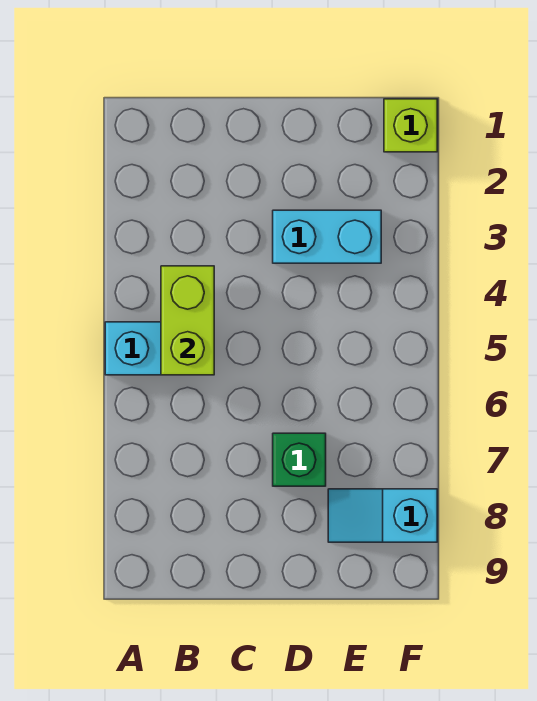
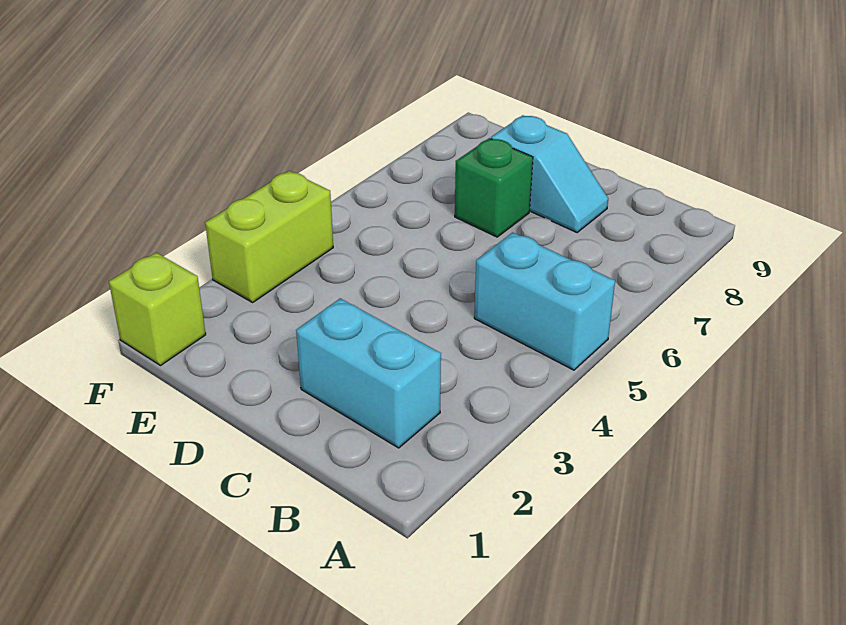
lime brick B4:B5 level 2 -> lime brick F3:F4 level 1
cyan brick D3:E3 level 1 -> cyan brick B2:C2 level 1
cyan slope E8:F8 level 1 top F -> cyan slope C8:D8 level 1 top D

